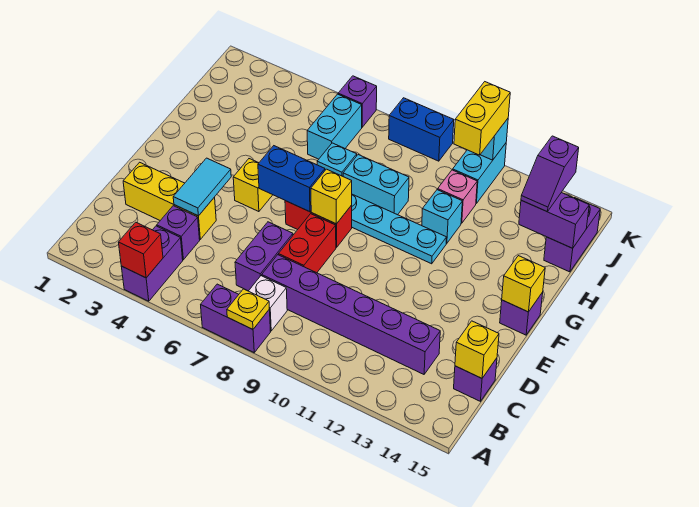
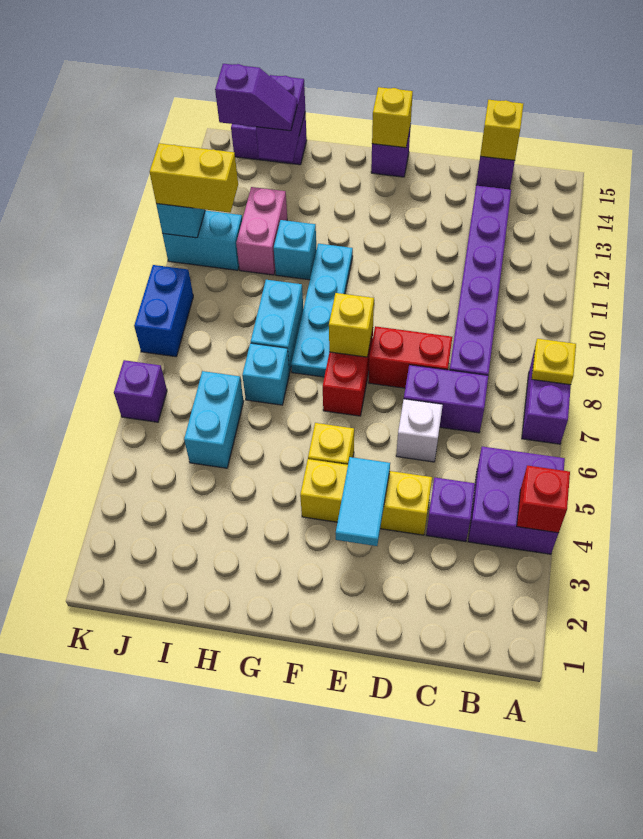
purple brick A4:B4 level 1 -> purple brick A4:B5 level 1
white brick B8 level 1 -> white brick D6 level 1
yellow brick D2:D4 level 1 -> yellow brick D4:F4 level 1
cyan tile D4:E4 level 2 -> cyan tile E3:E4 level 2
blue brick F6:F7 level 2 -> none
cyan brick I6:J6 level 1 -> cyan brick I5:I6 level 1
pink brick I11 level 1 -> pink brick I11:I12 level 1

